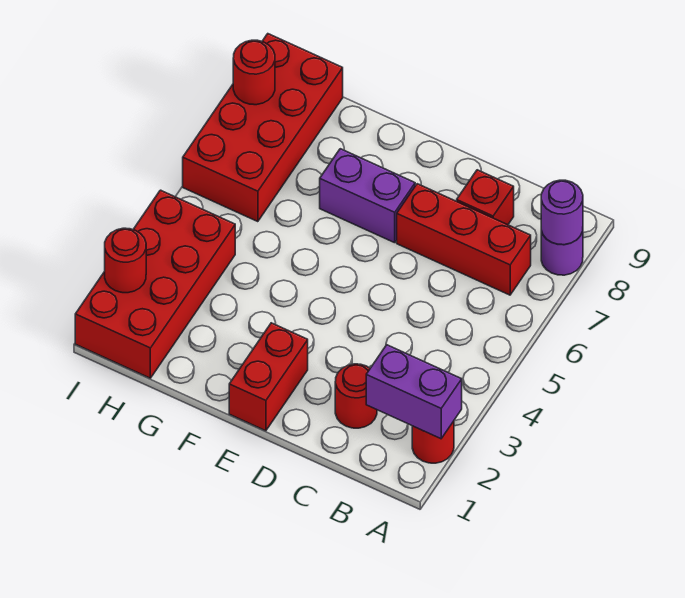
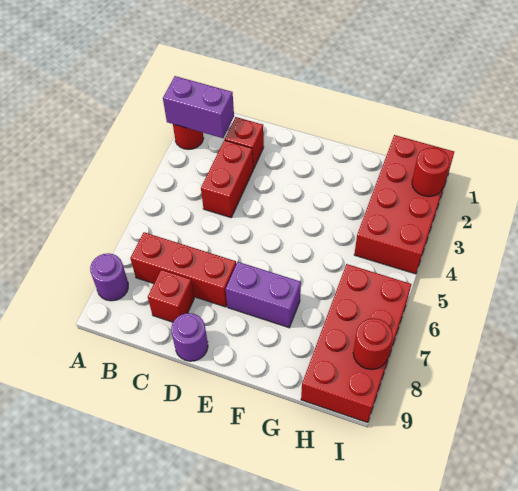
purple round brick A8 level 2 -> purple round brick D9 level 1
red round brick C2 level 1 -> red brick C2 level 1
red brick E1:E2 level 1 -> red brick C3:C4 level 1

